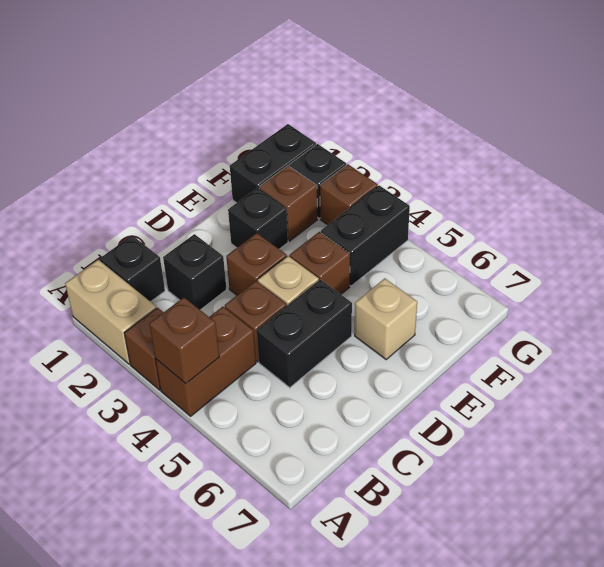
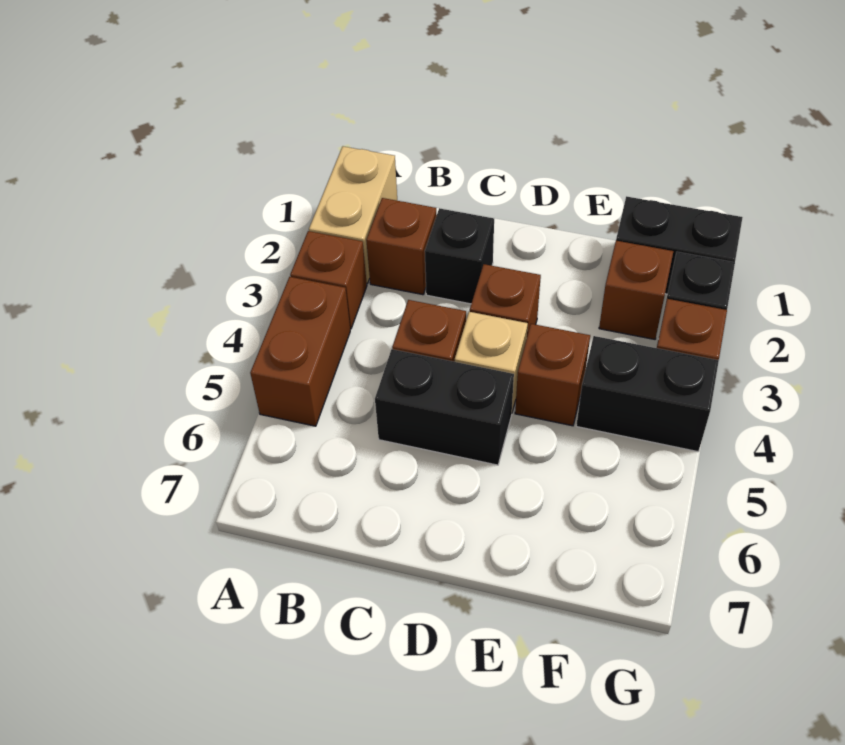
brown brick A4:B4 level 1 -> brown brick A4:A5 level 1
brown brick A4 level 2 -> brown brick B2 level 1
black brick B1 level 1 -> none
black brick E2 level 1 -> none
tan brick E6 level 1 -> none

